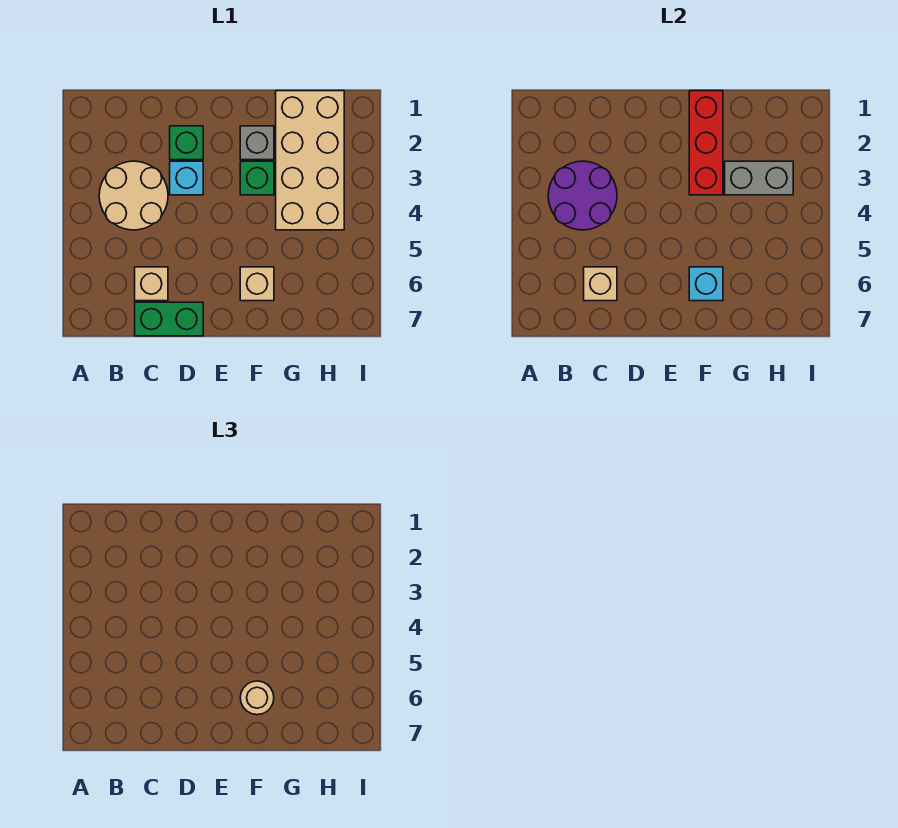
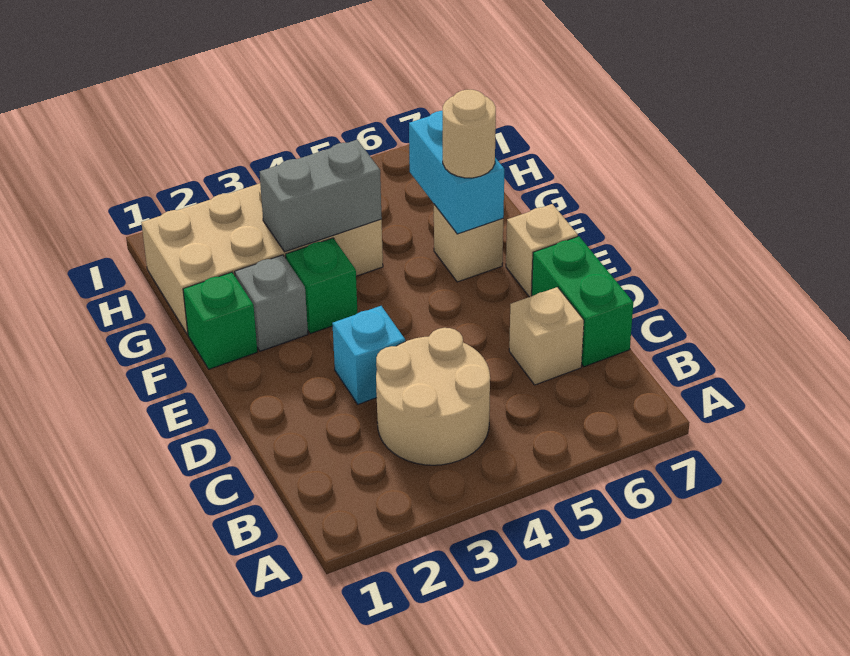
purple round brick B3:C4 level 2 -> none
tan brick C6 level 2 -> tan brick E7 level 1
green brick D2 level 1 -> green brick F1 level 1
red brick F1:F3 level 2 -> none
cyan brick F6 level 2 -> cyan brick F6:G6 level 2
grey brick G3:H3 level 2 -> grey brick G3:G4 level 2

